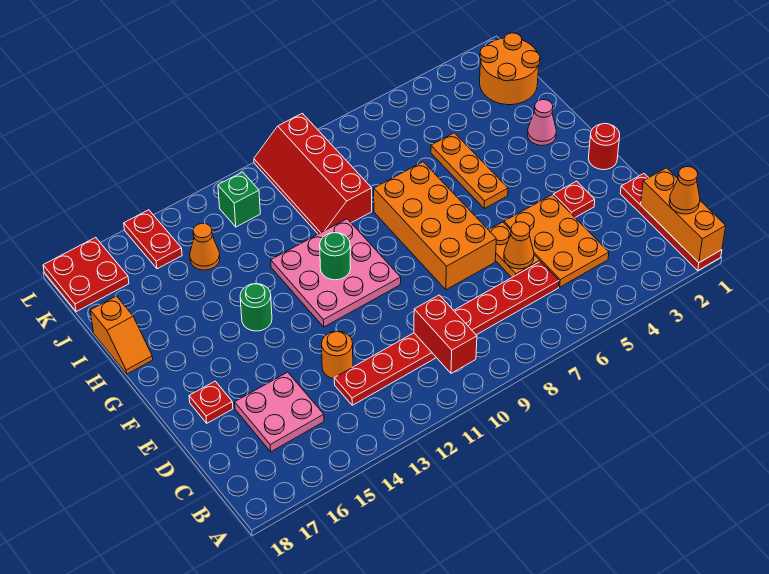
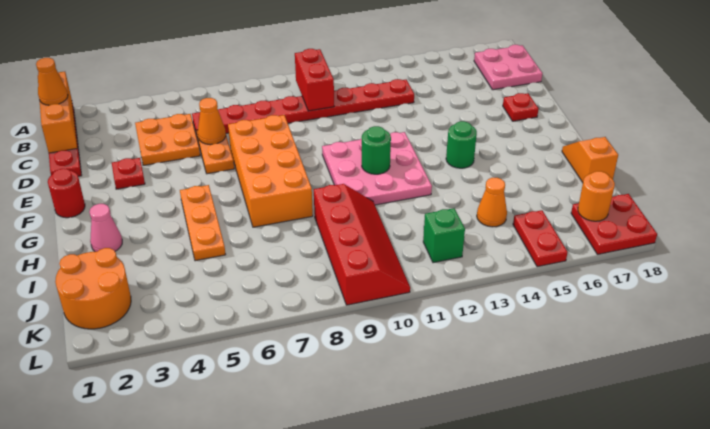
orange plate C4:E5 level 1 -> orange plate C4:D5 level 1
pink plate C15:D16 level 1 -> pink plate B17:C18 level 1
orange round brick D13 level 1 -> orange round brick K17 level 2

